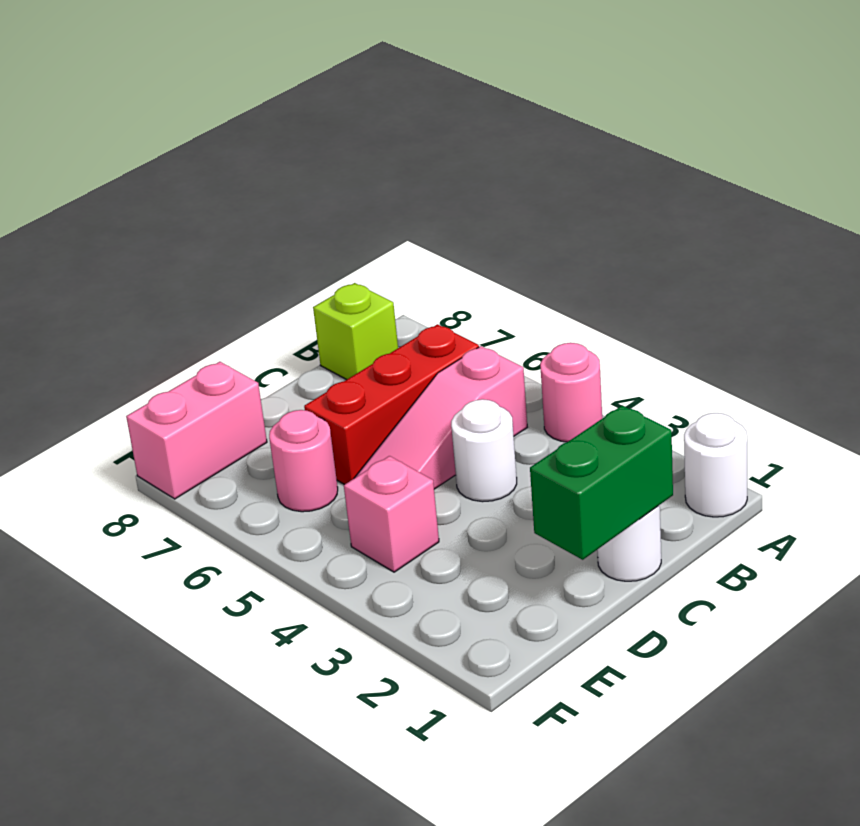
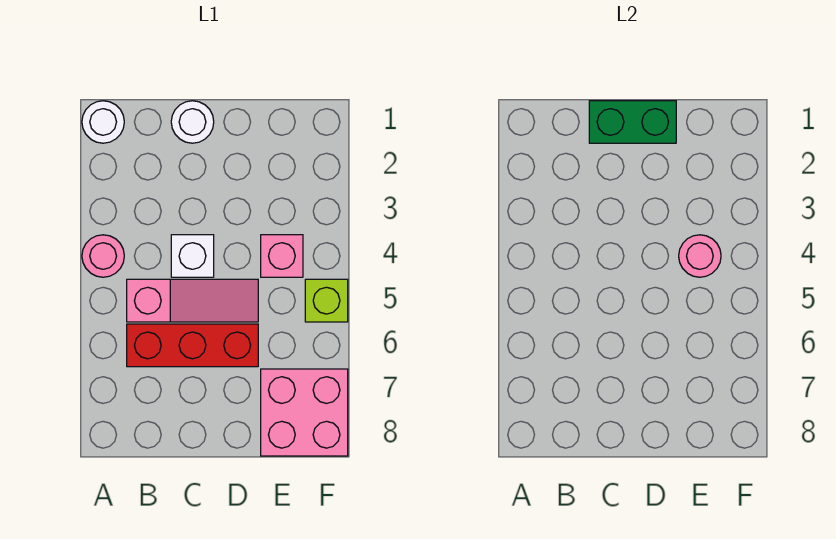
lime brick B8 level 1 -> lime brick F5 level 1
white round brick C4 level 1 -> white brick C4 level 1
pink round brick E6 level 1 -> pink round brick E4 level 2
pink brick E8:F8 level 1 -> pink brick E7:F8 level 1

